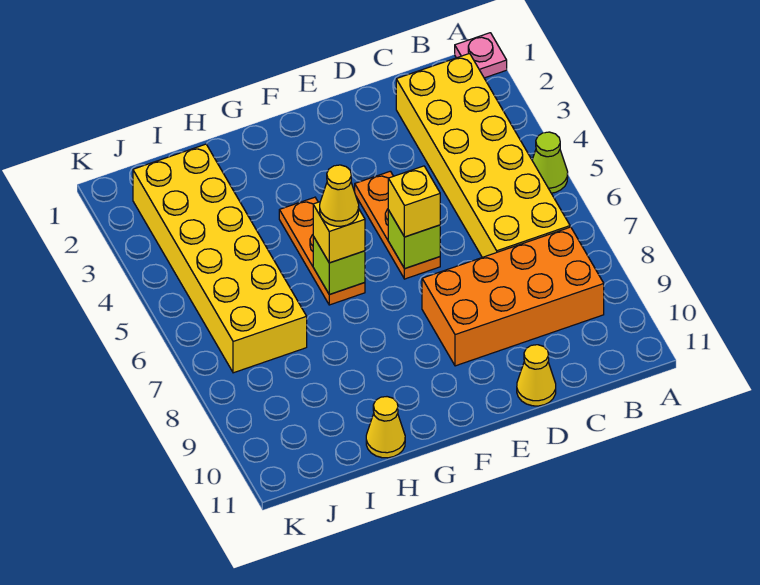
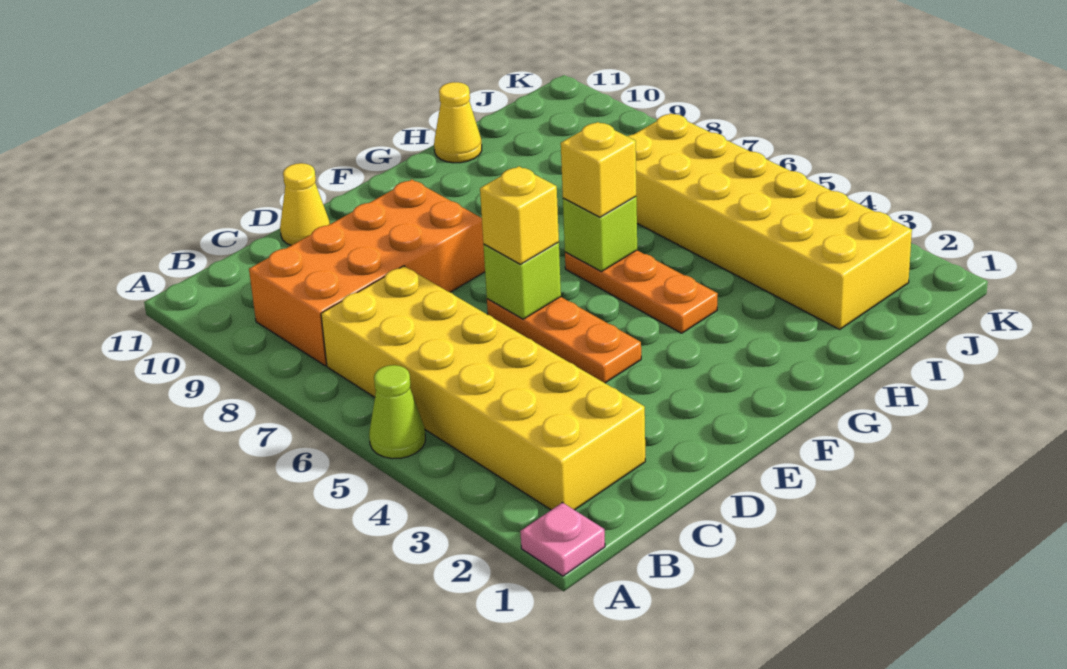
yellow cone G6 level 4 -> none

